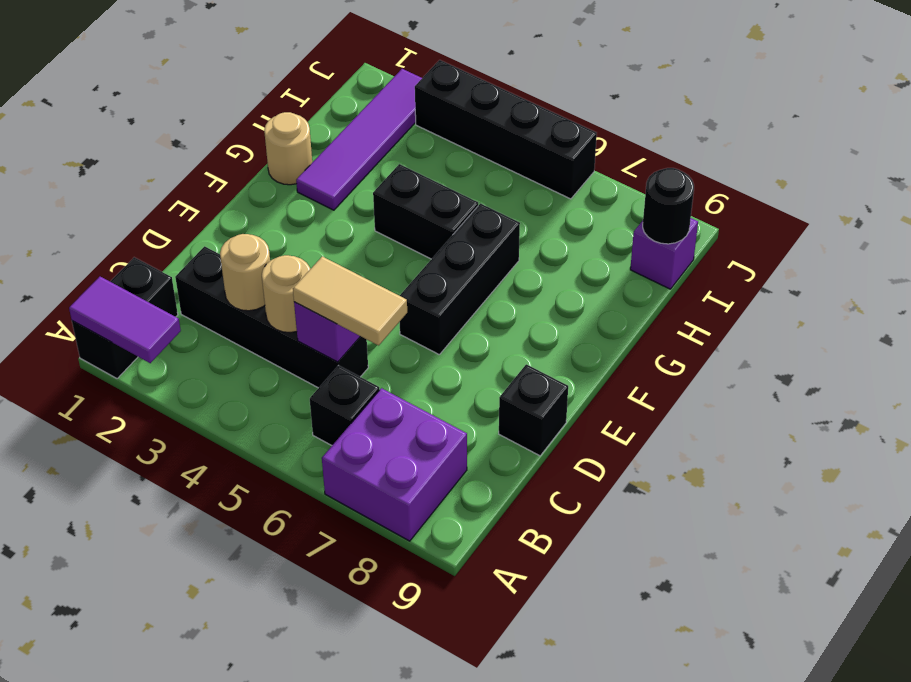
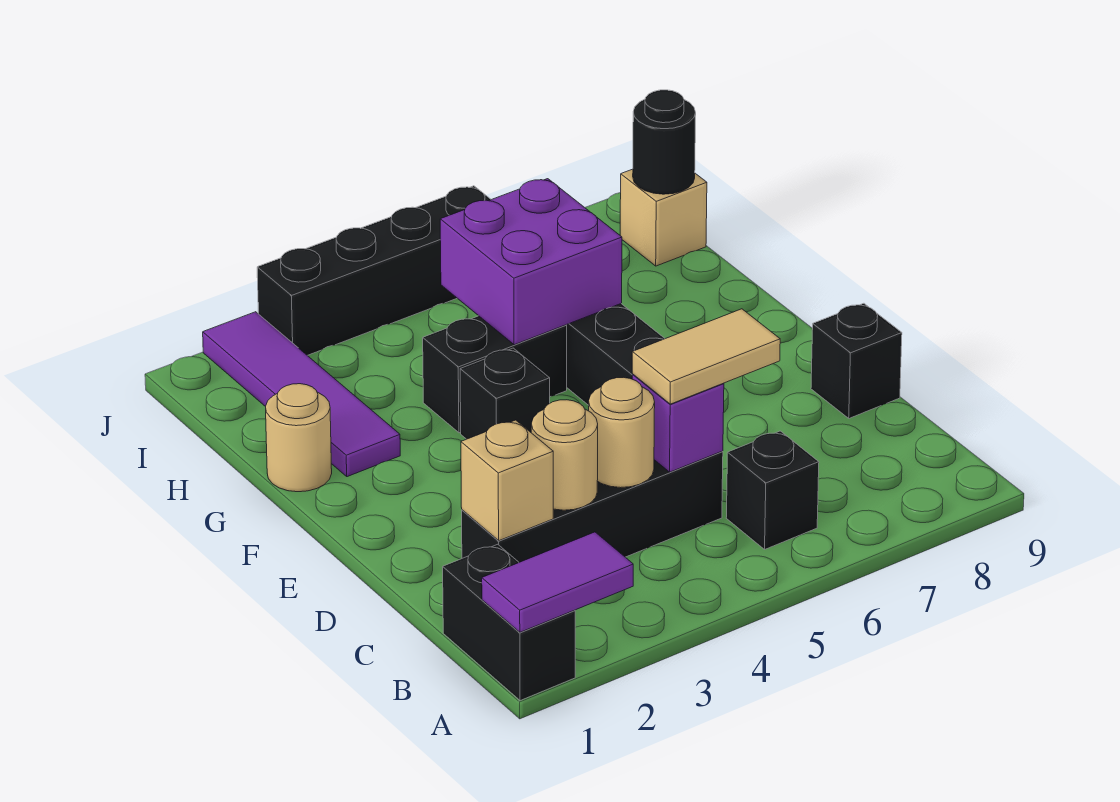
purple brick A7:B8 level 1 -> purple brick G5:H6 level 2
none -> tan brick C2 level 2
none -> black brick F4 level 1
purple brick I9 level 1 -> tan brick I9 level 1

